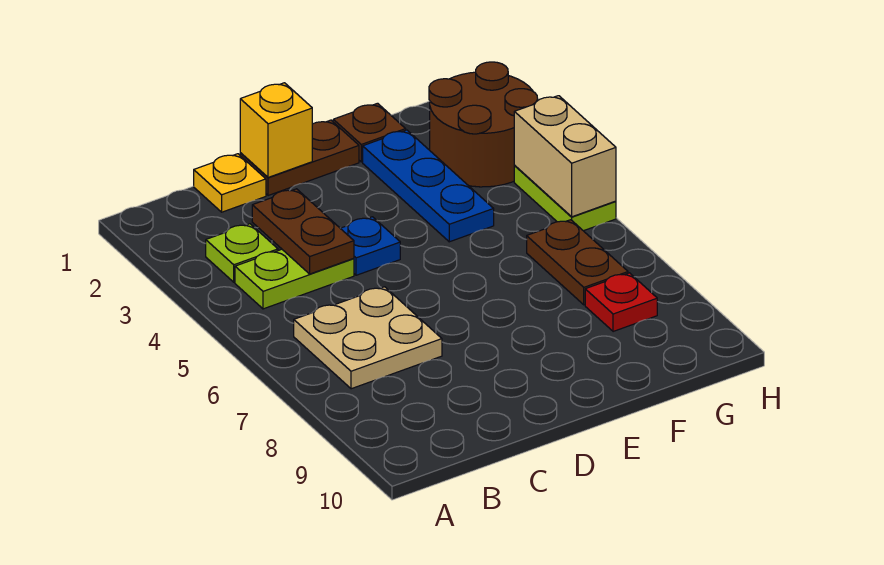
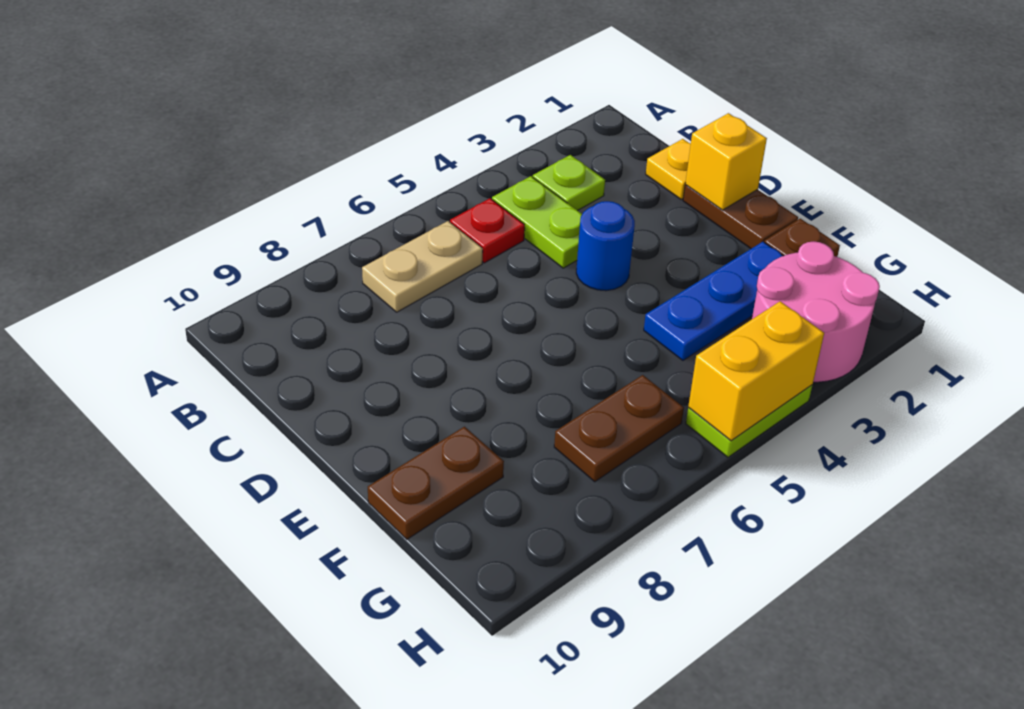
tan plate B6:C7 level 1 -> tan plate B6:B7 level 1
brown plate C3:C4 level 2 -> brown plate F9:F10 level 1
blue plate D4 level 1 -> blue round brick D4 level 1
brown round brick G2:H3 level 1 -> pink round brick G2:H3 level 1
red plate G8 level 1 -> red plate B5 level 1
tan brick H4:H5 level 2 -> yellow brick H4:H5 level 2

